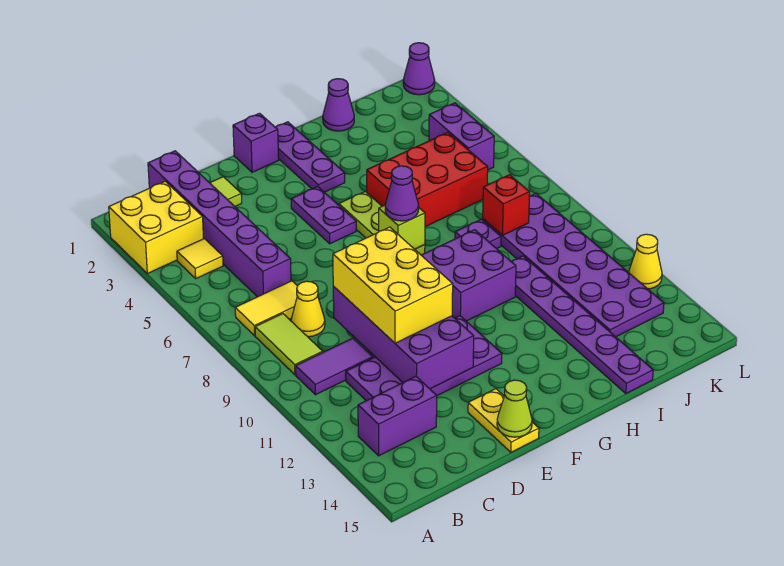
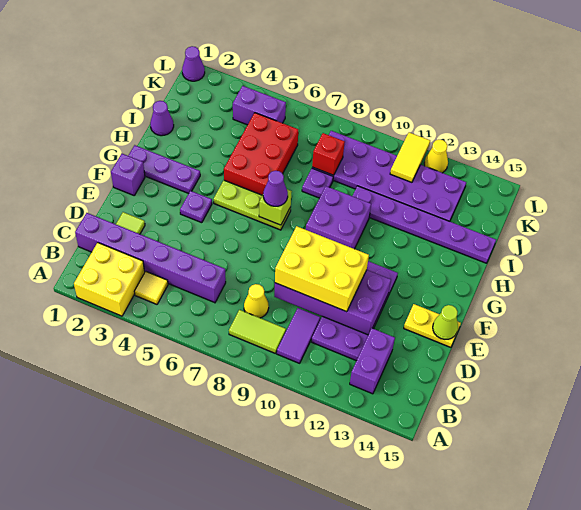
yellow tile B7:C7 level 1 -> yellow tile K11:L11 level 2
purple plate F4:F5 level 1 -> purple plate F4 level 1

